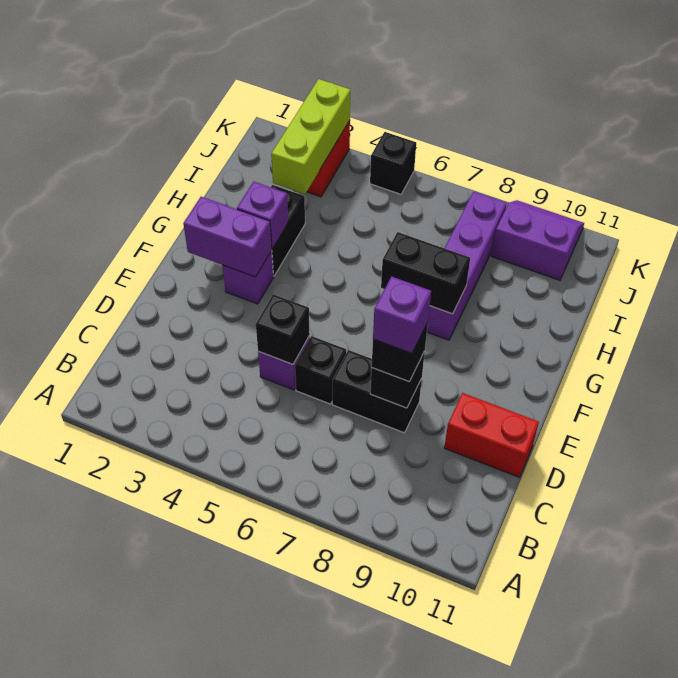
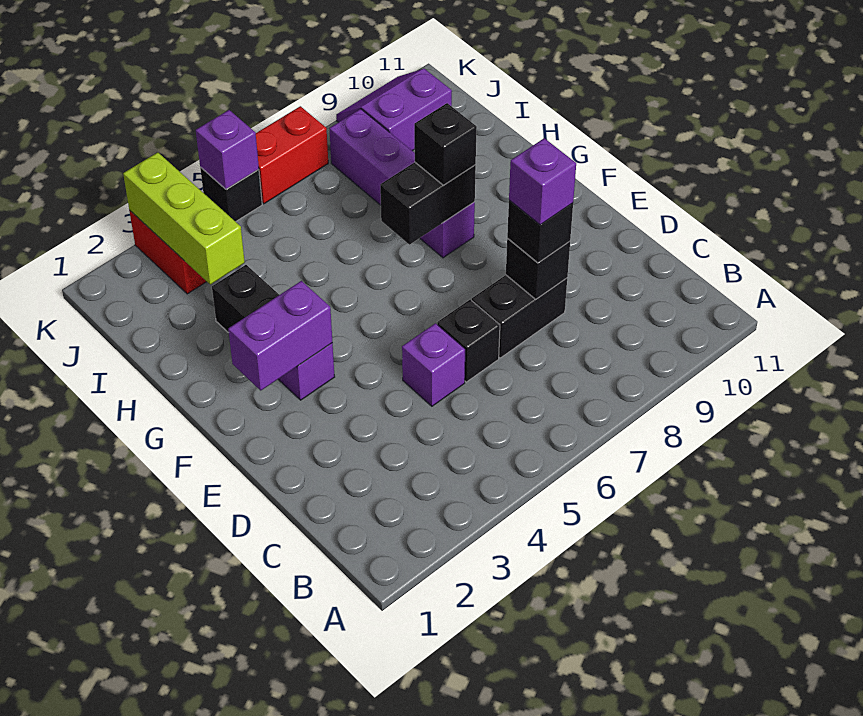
black brick D5 level 2 -> black brick G8 level 3
red brick D10:D11 level 1 -> red brick K6:K7 level 1
purple brick G3 level 2 -> purple brick K5 level 2

